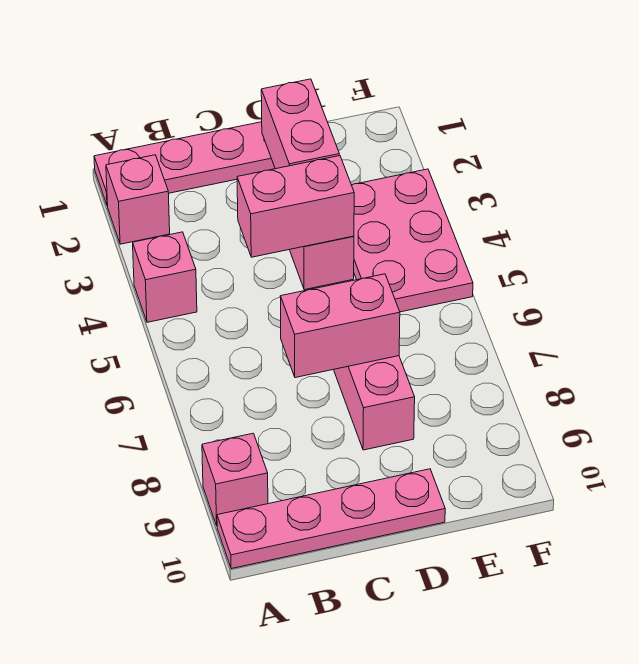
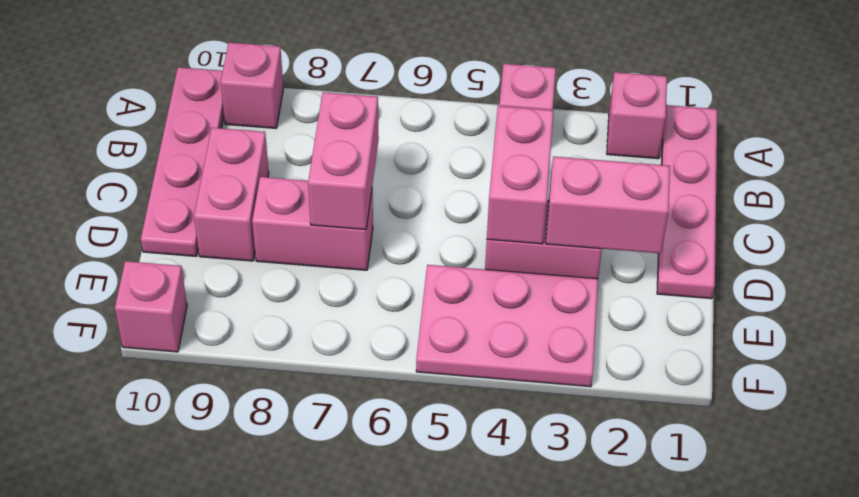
none -> pink brick C9:D9 level 1
none -> pink brick F10 level 1

